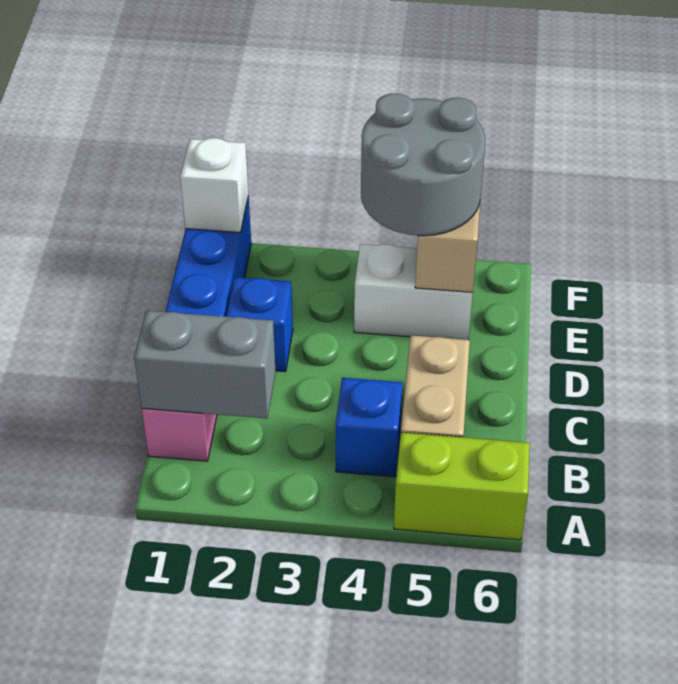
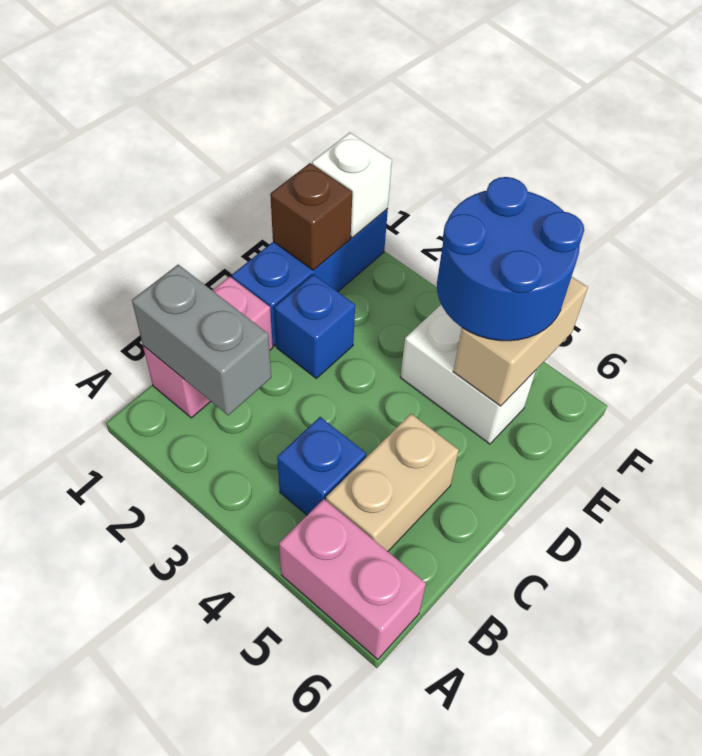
lime brick A5:A6 level 1 -> pink brick A5:A6 level 1
none -> brown brick E1 level 2
grey round brick E4:F5 level 3 -> blue round brick E4:F5 level 3

